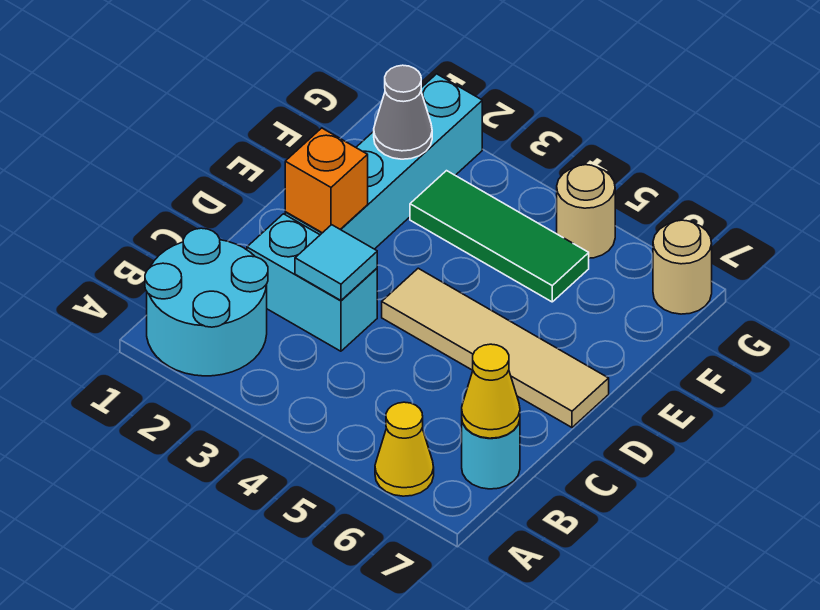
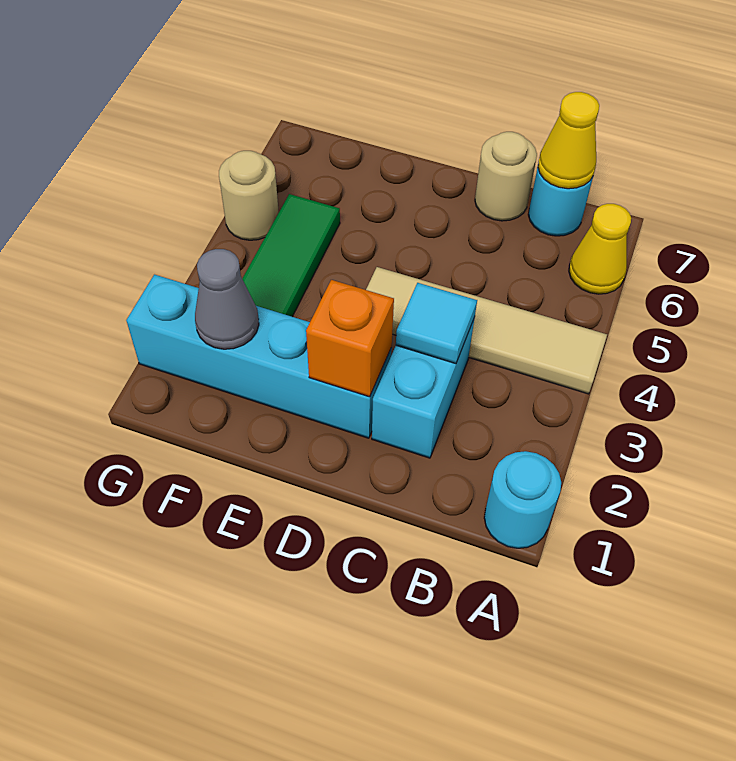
cyan round brick A1:B2 level 1 -> cyan round brick A1 level 1
tan tile D4:D7 level 1 -> tan tile A4:D4 level 1
tan round brick G7 level 1 -> tan round brick C7 level 1

